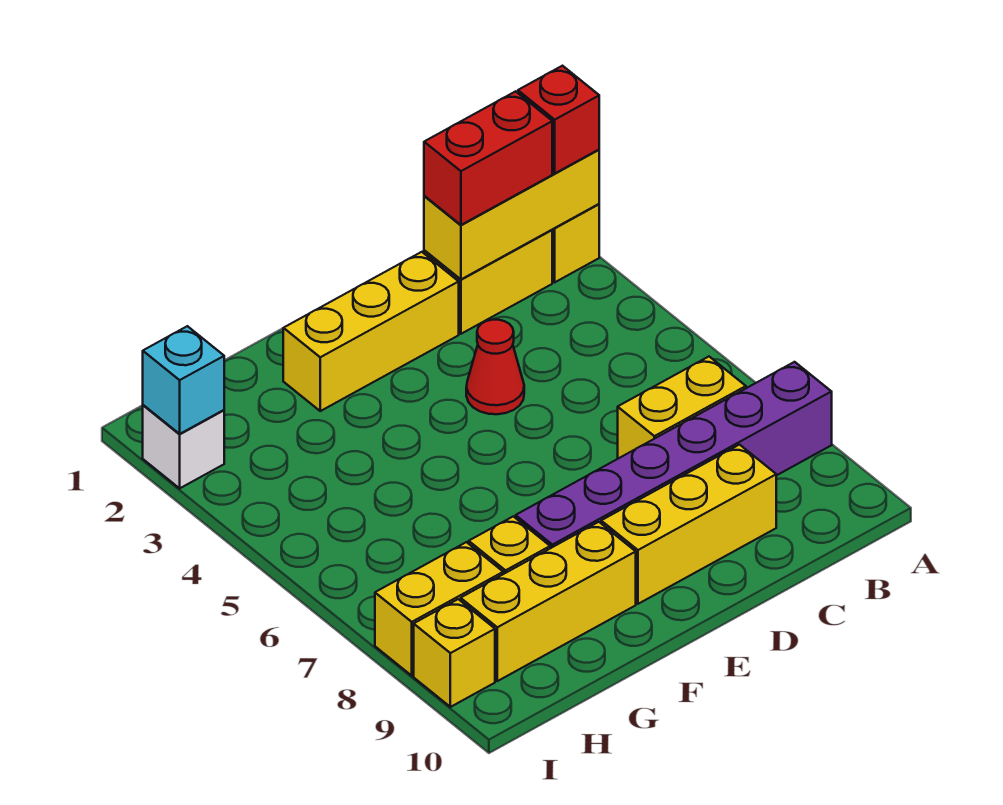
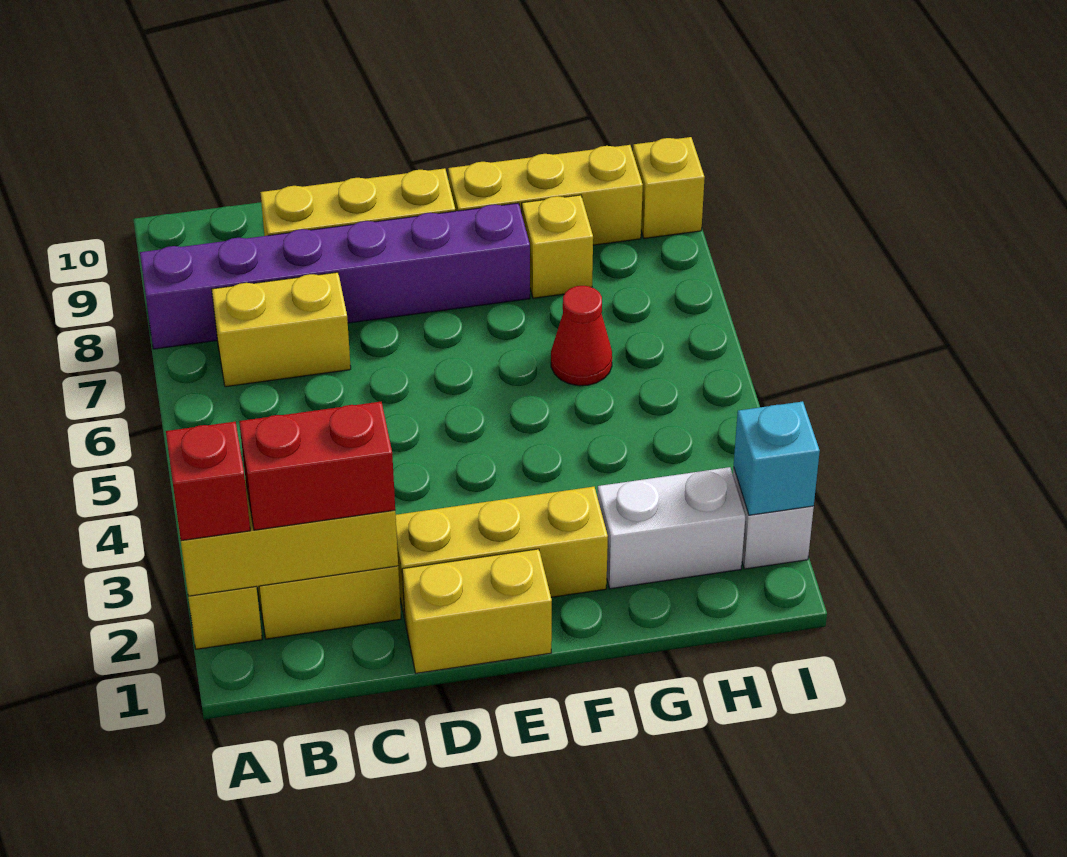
red cone D4 level 1 -> red cone G6 level 1
none -> white brick G2:H2 level 1
yellow brick H8:I8 level 1 -> yellow brick D1:E1 level 1

